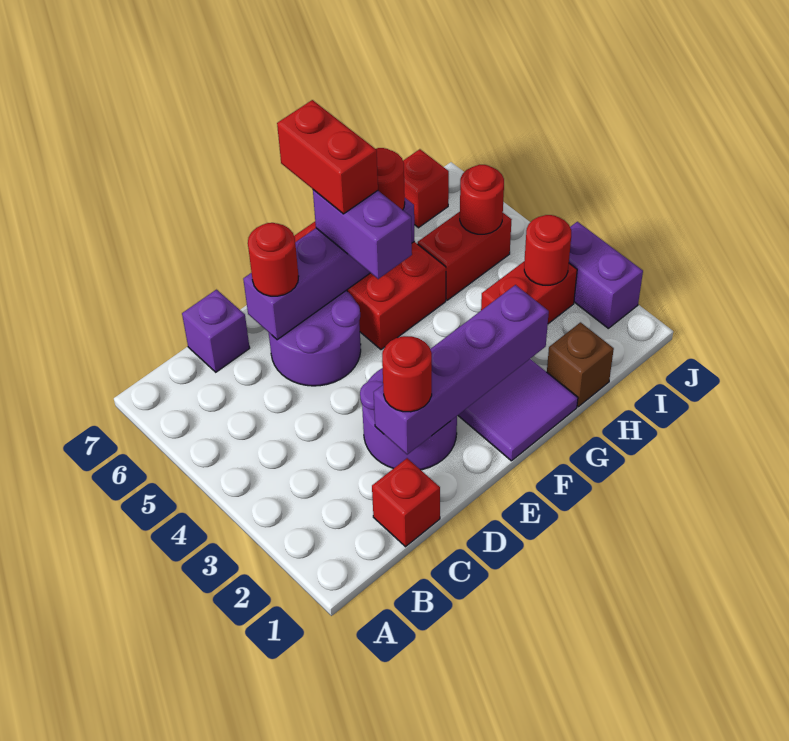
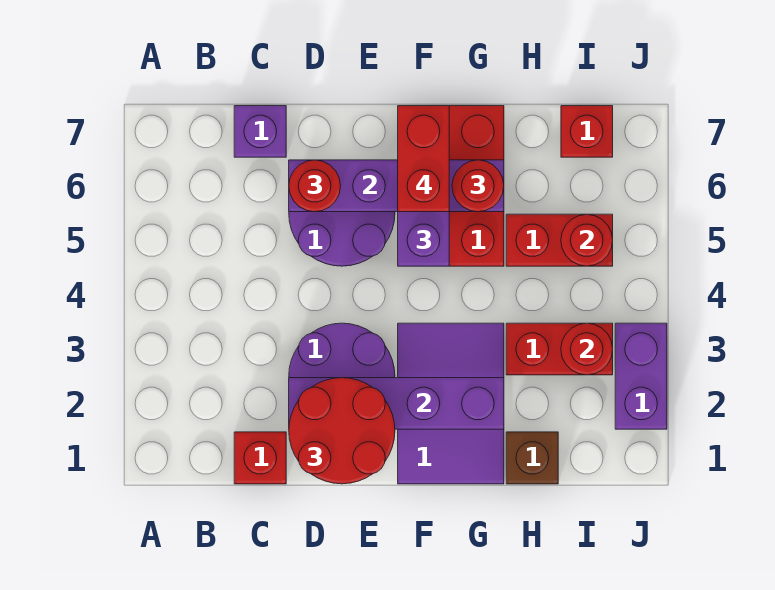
red round brick D2 level 3 -> red round brick D1:E2 level 3

